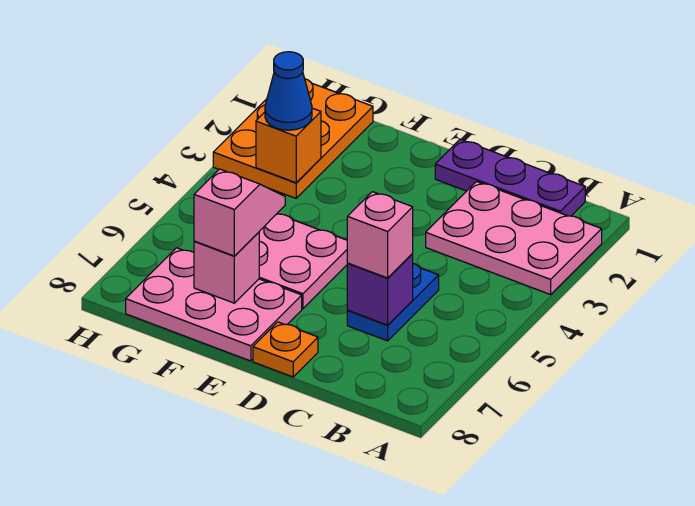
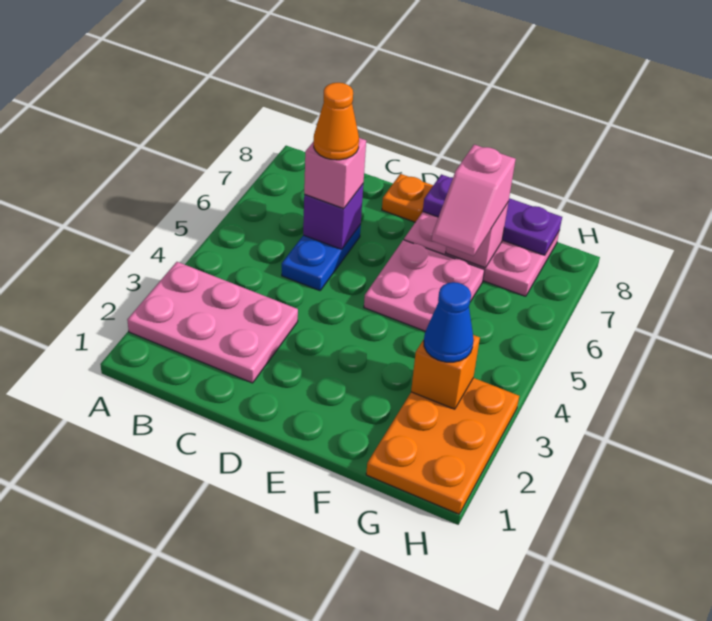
purple plate B1:D1 level 1 -> purple plate E8:G8 level 2
none -> orange cone C6 level 4

